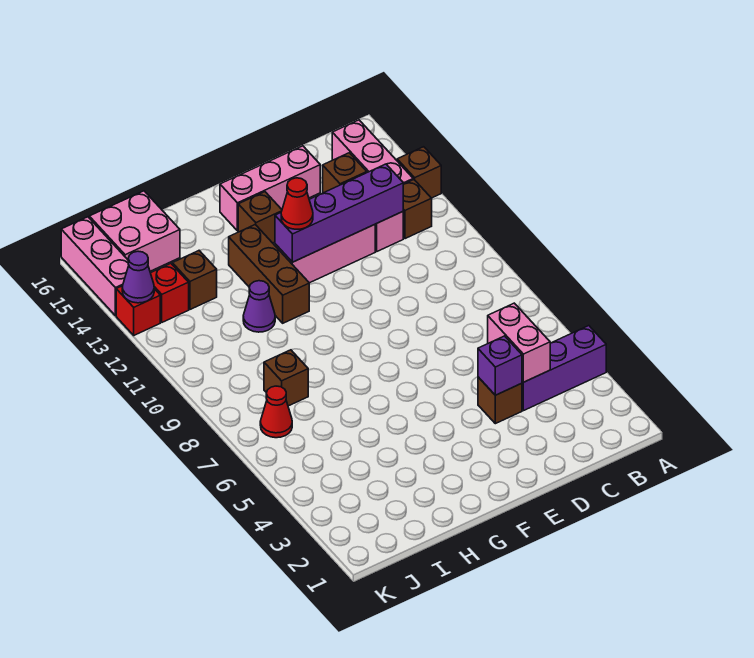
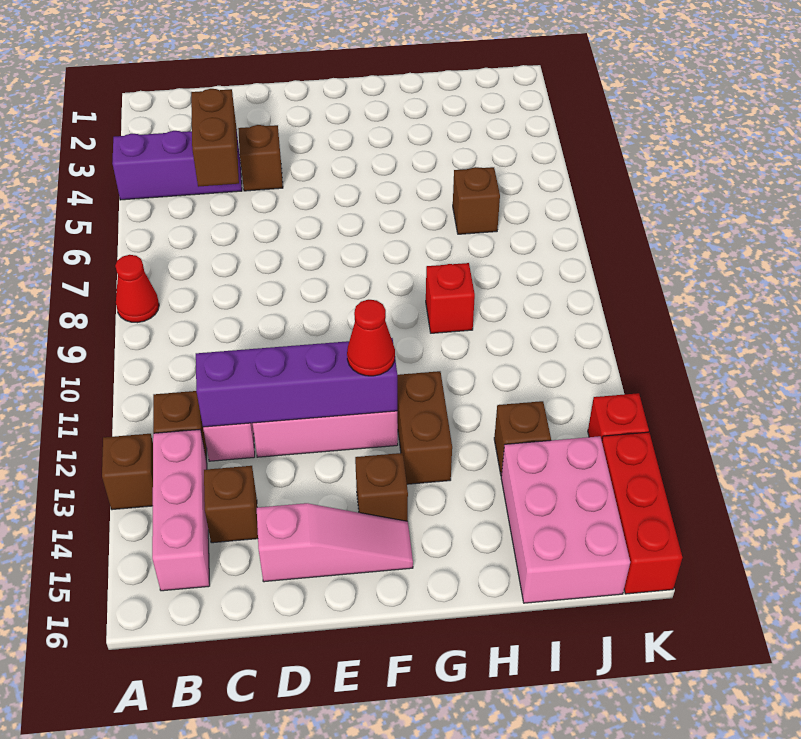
pink brick C4:C5 level 2 -> brown brick C4:C5 level 2
purple brick D4 level 2 -> none
pink brick D15:F15 level 1 -> pink slope D15:F15 level 1 top D
brown brick G11:G13 level 1 -> brown brick G12:G13 level 1
purple cone H11 level 1 -> none
brown brick I8 level 1 -> brown brick I6 level 1
pink brick I15:J16 level 1 -> pink brick I14:J16 level 1
red cone J7 level 1 -> red cone A8 level 1
red brick J13 level 1 -> red brick H9 level 1
purple cone K13 level 2 -> none
pink brick K14:K16 level 1 -> red brick K14:K16 level 1

